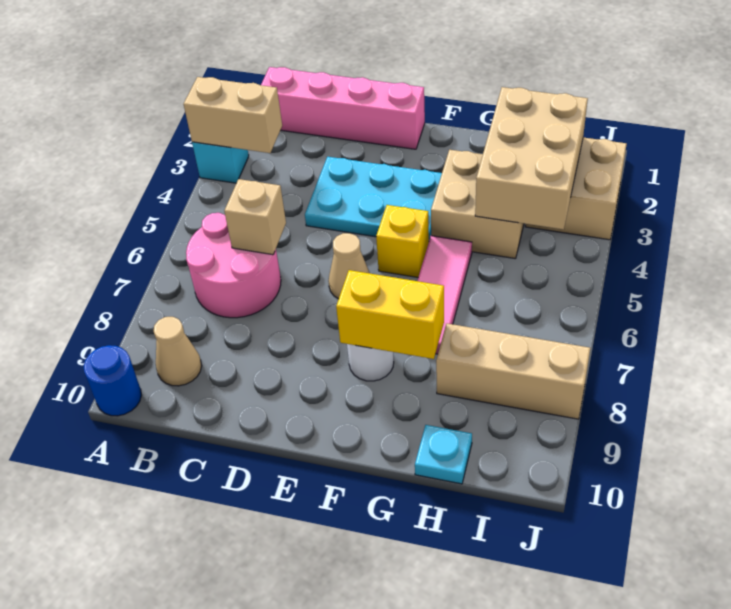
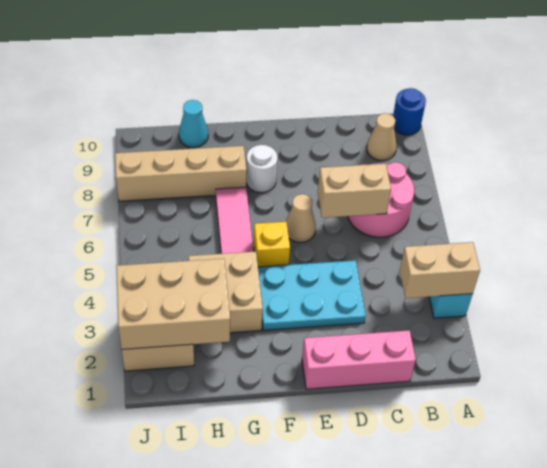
pink brick B1:E1 level 1 -> pink brick C1:E1 level 1
tan brick C6 level 2 -> tan brick C6:D6 level 2
yellow brick F8:G8 level 2 -> none
tan brick H2:I4 level 2 -> tan brick H2:J3 level 2
tan brick H8:J8 level 1 -> tan brick G8:J8 level 1
cyan plate H10 level 1 -> cyan cone H10 level 1

